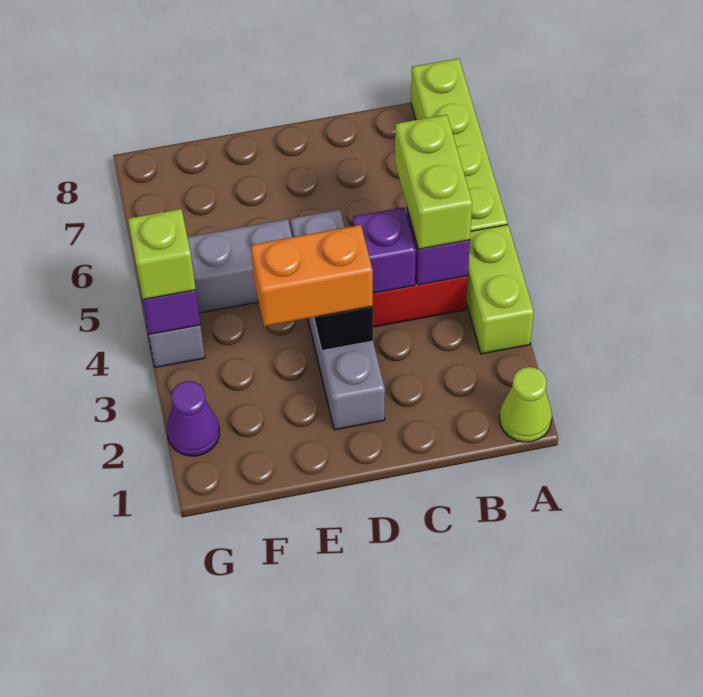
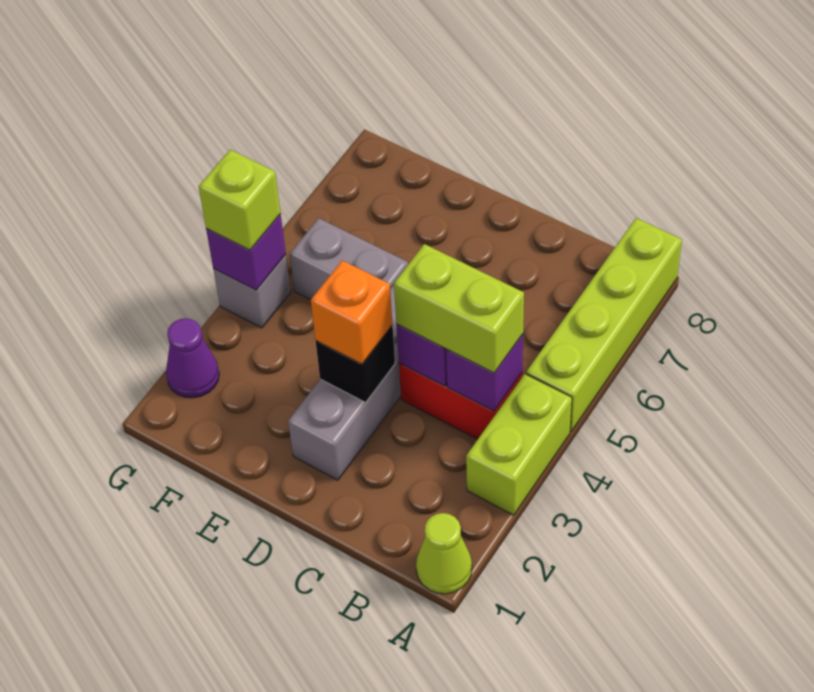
lime brick B4:B5 level 3 -> lime brick B4:C4 level 3
orange brick D3:E3 level 3 -> orange brick D3 level 3

